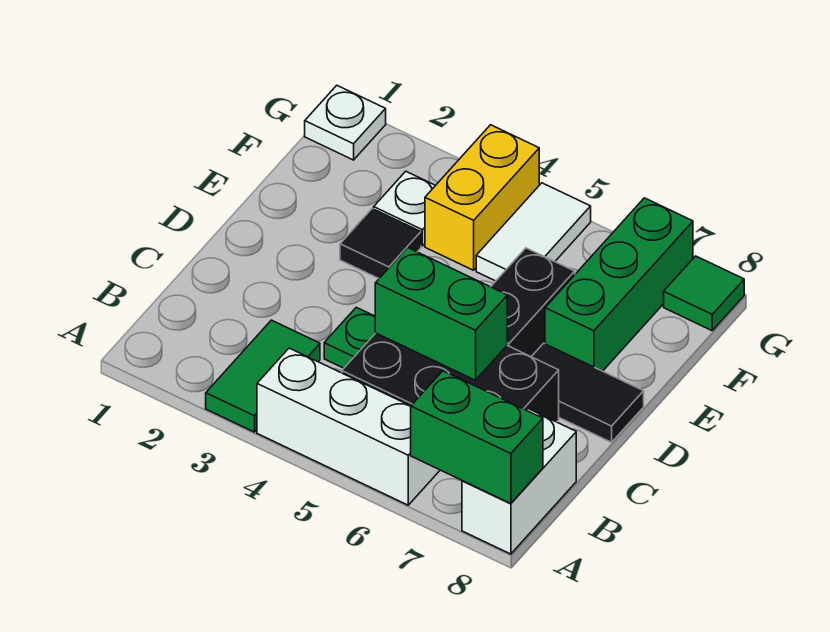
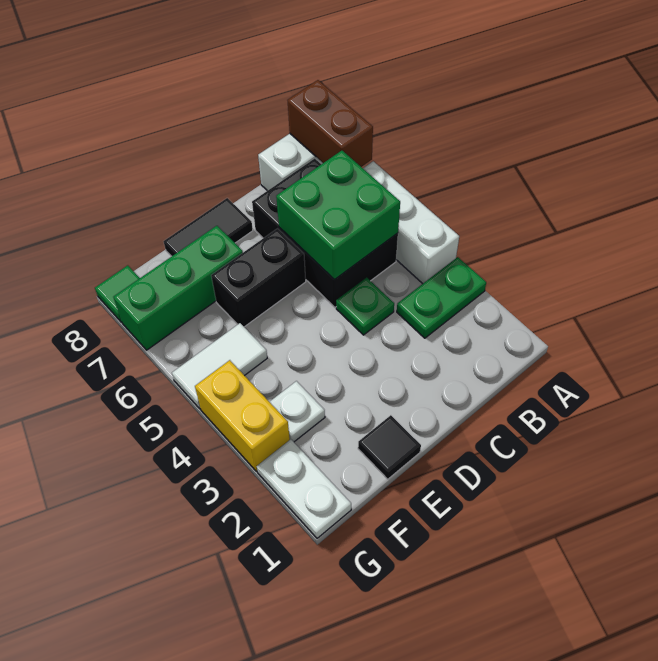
green tile A3:B3 level 1 -> green plate A3:B3 level 1
green brick A7:A8 level 2 -> brown brick A7:A8 level 2
green brick C5:C6 level 2 -> green brick B5:C6 level 2
black tile D7:D8 level 1 -> black tile D8:E8 level 1
black tile E3 level 1 -> black tile E1 level 1
yellow brick F4:G4 level 1 -> yellow brick G3:G4 level 1
white plate G1 level 1 -> white plate G1:G2 level 1

